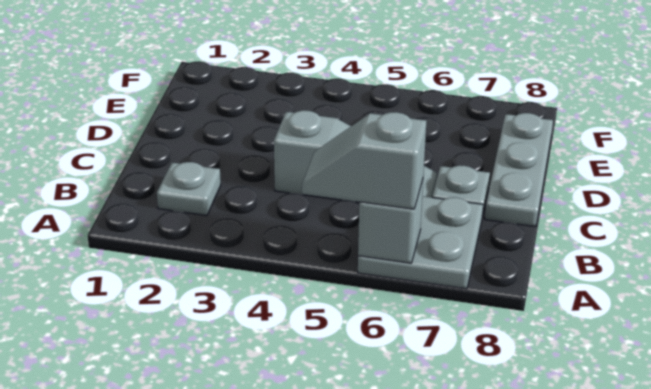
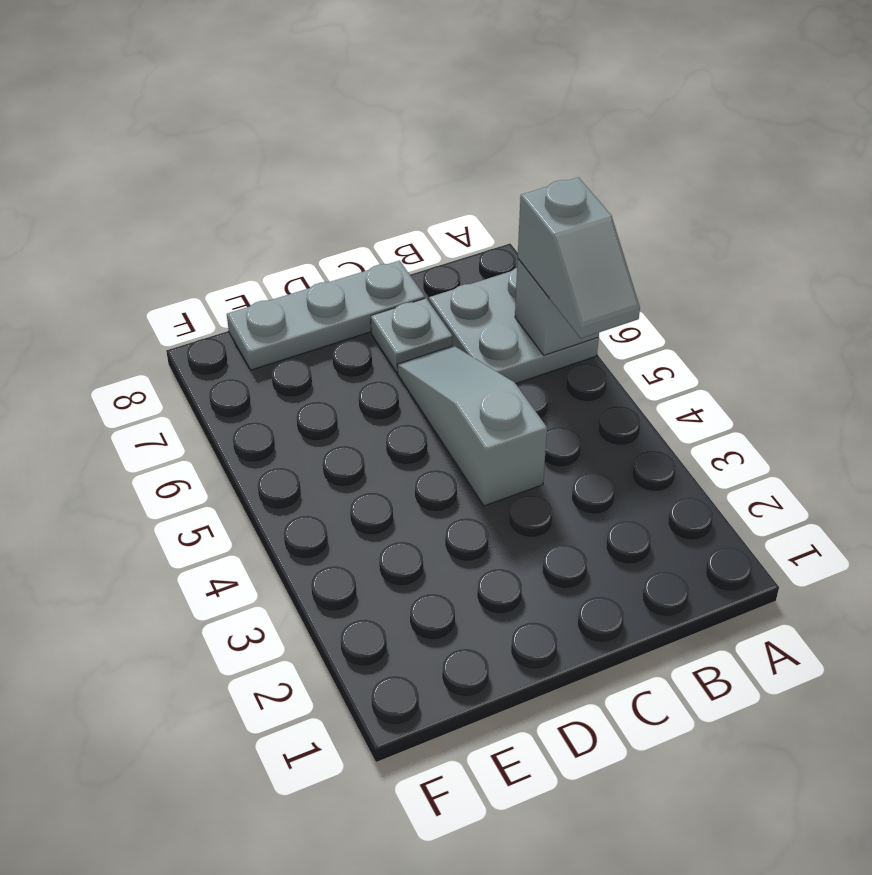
grey plate B2 level 1 -> none

